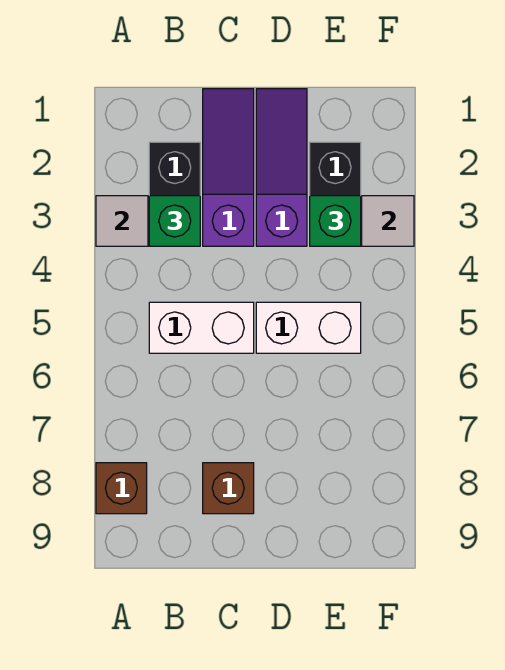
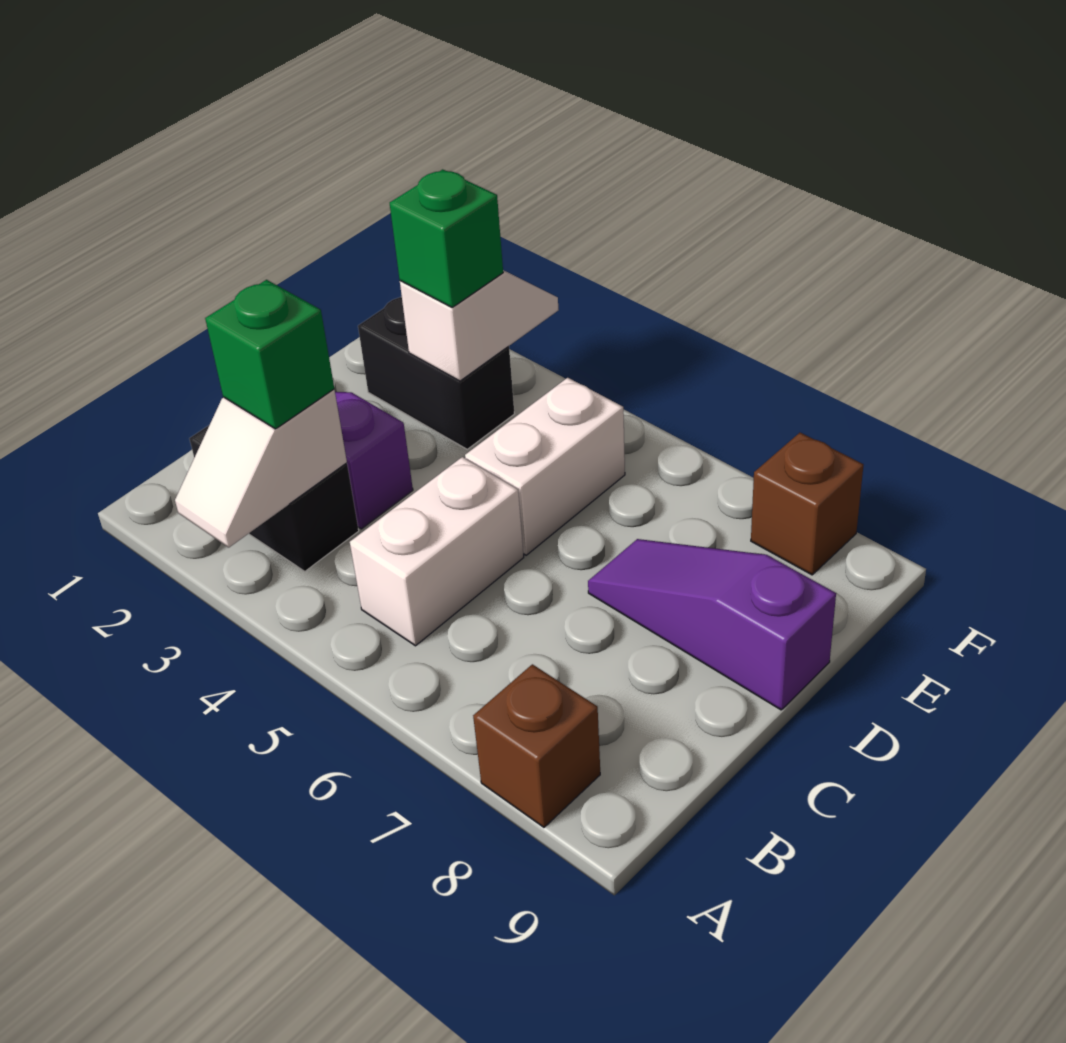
brown brick C8 level 1 -> brown brick F8 level 1
purple slope D1:D3 level 1 top 3 -> purple slope D7:D9 level 1 top 9

